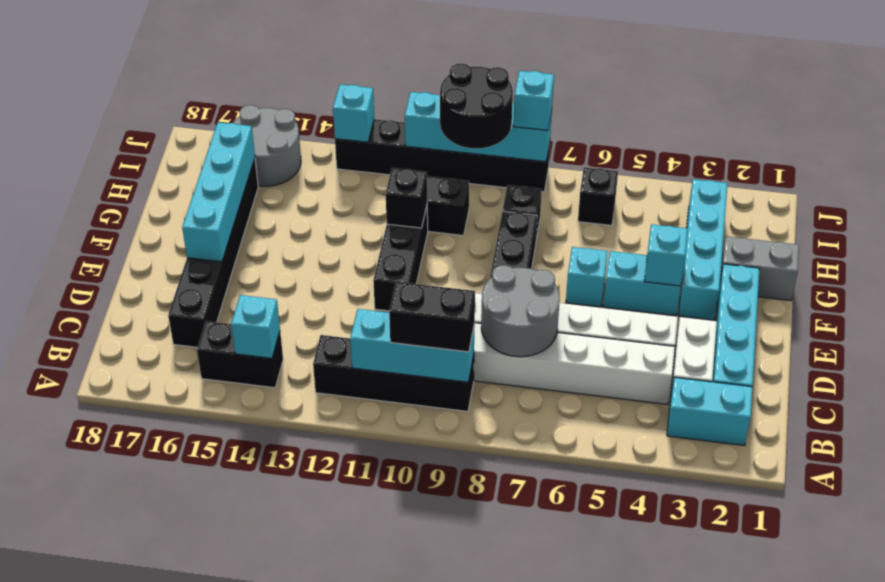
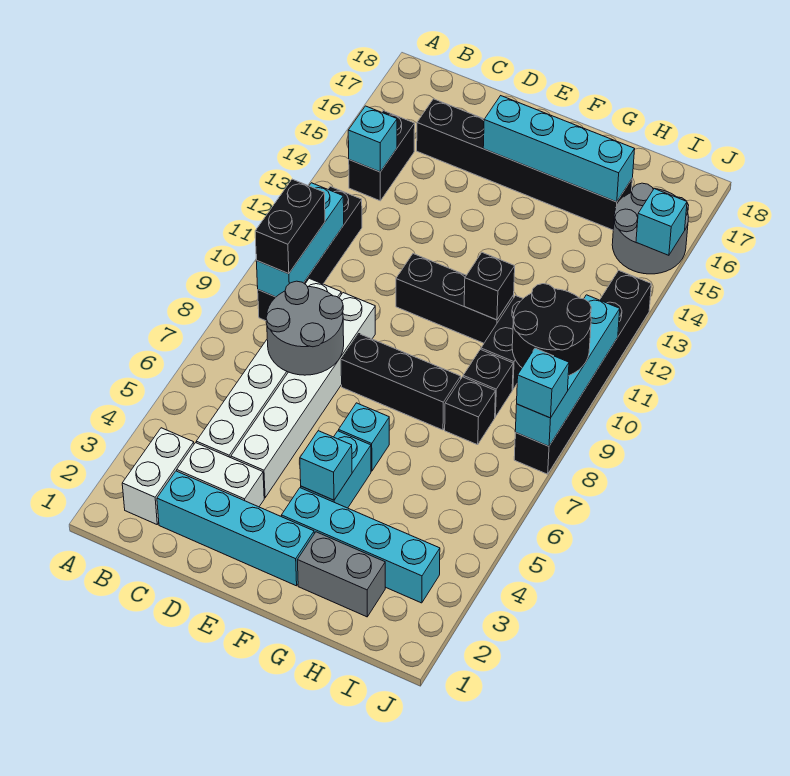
cyan brick B2:B3 level 1 -> white brick B2:B3 level 1
grey brick G1:G2 level 1 -> grey brick G2:H2 level 1
black brick I6 level 1 -> black brick H9 level 1
cyan brick J13 level 2 -> cyan brick J15 level 2

